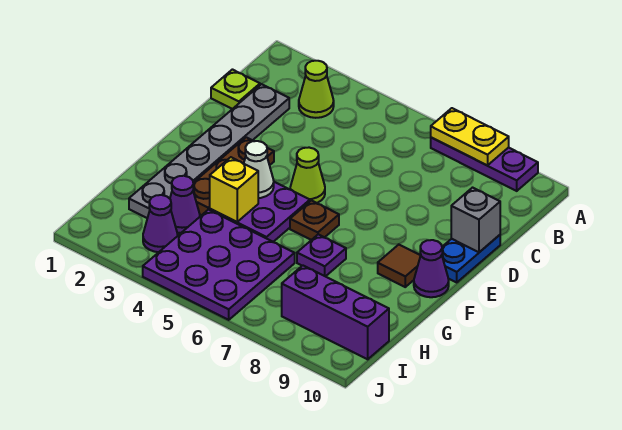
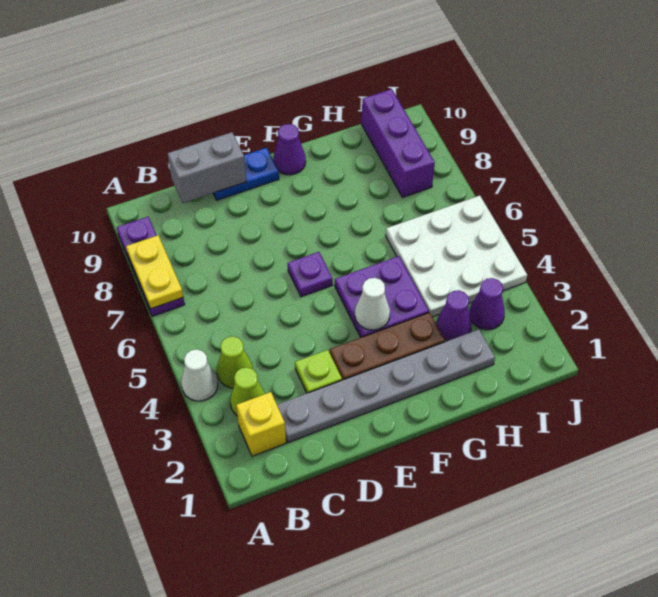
none -> white cone A4 level 1
lime plate C1 level 1 -> lime plate D3 level 1
grey brick D10 level 2 -> grey brick C10:D10 level 2
lime cone E5 level 1 -> lime cone B4 level 1
brown plate F6 level 1 -> none
brown tile F9 level 1 -> none
yellow brick G4 level 2 -> yellow brick B2 level 1
purple plate G7 level 1 -> purple plate E6 level 1
purple plate H4:J6 level 1 -> white plate H4:J6 level 1

